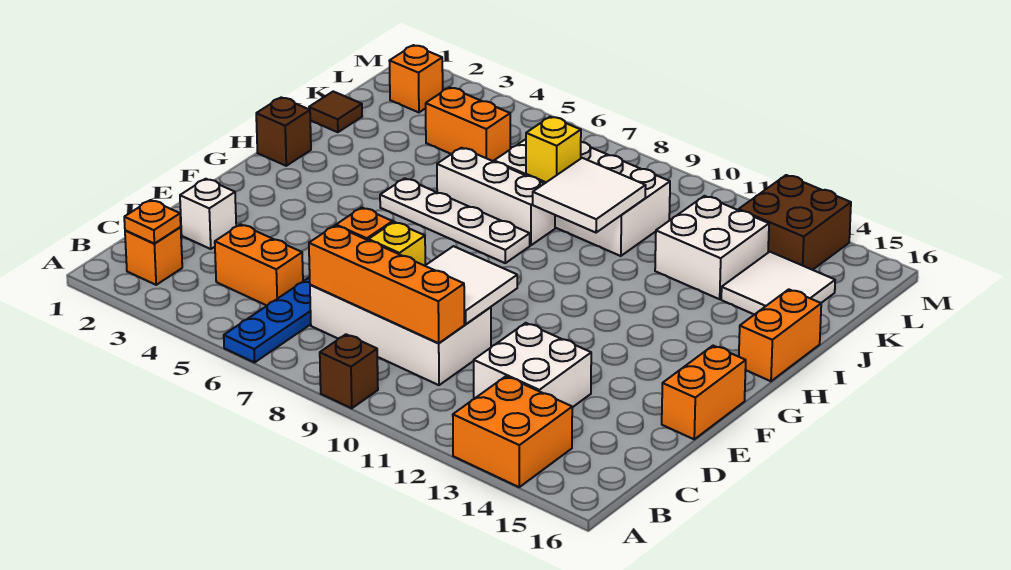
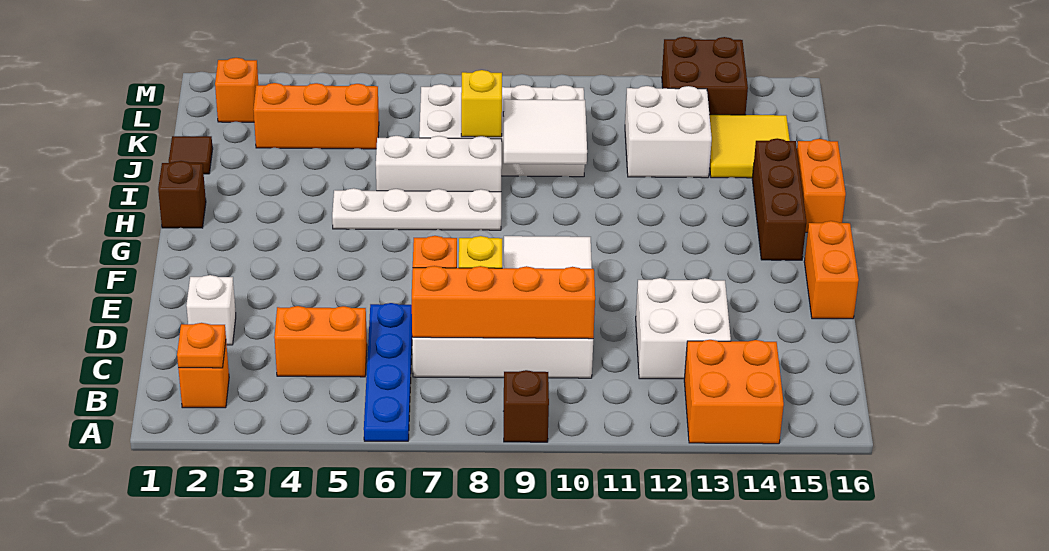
none -> brown brick G15:I15 level 1
white tile J14:K15 level 1 -> yellow tile J14:K15 level 1
orange brick K4:K5 level 1 -> orange brick K3:K5 level 1

